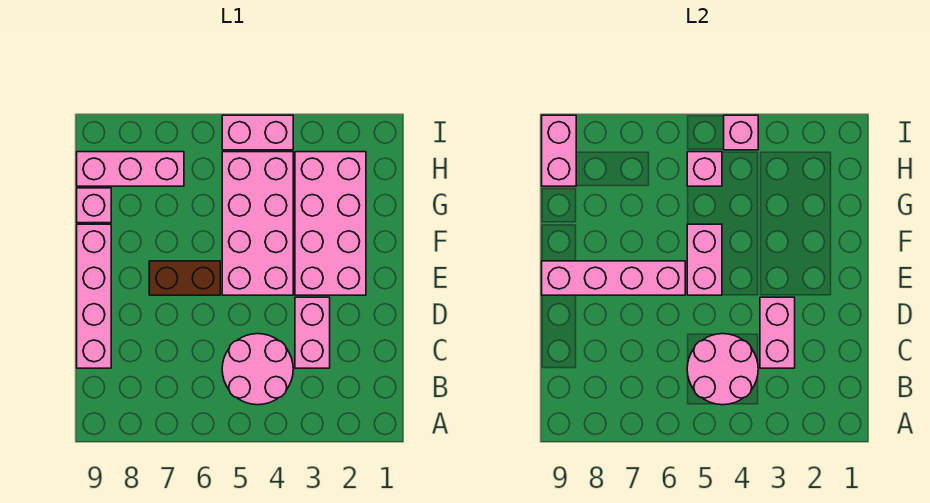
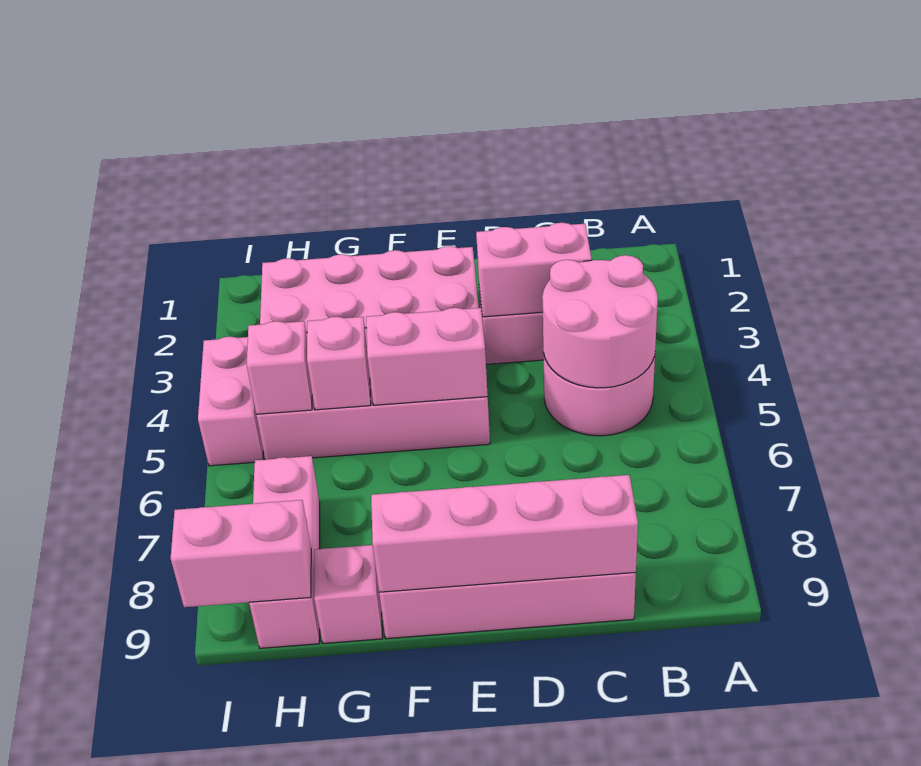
brown brick E6:E7 level 1 -> none
pink brick E6:E9 level 2 -> pink brick C9:F9 level 2
pink brick I4 level 2 -> pink brick G5 level 2

